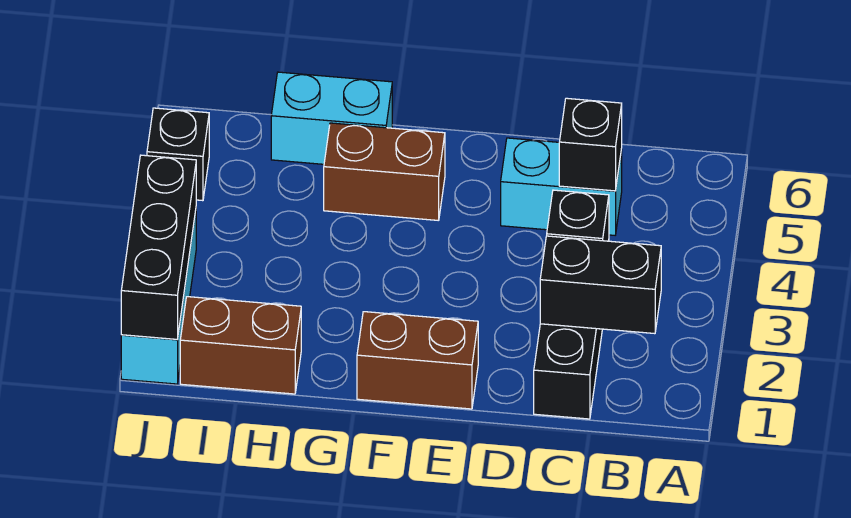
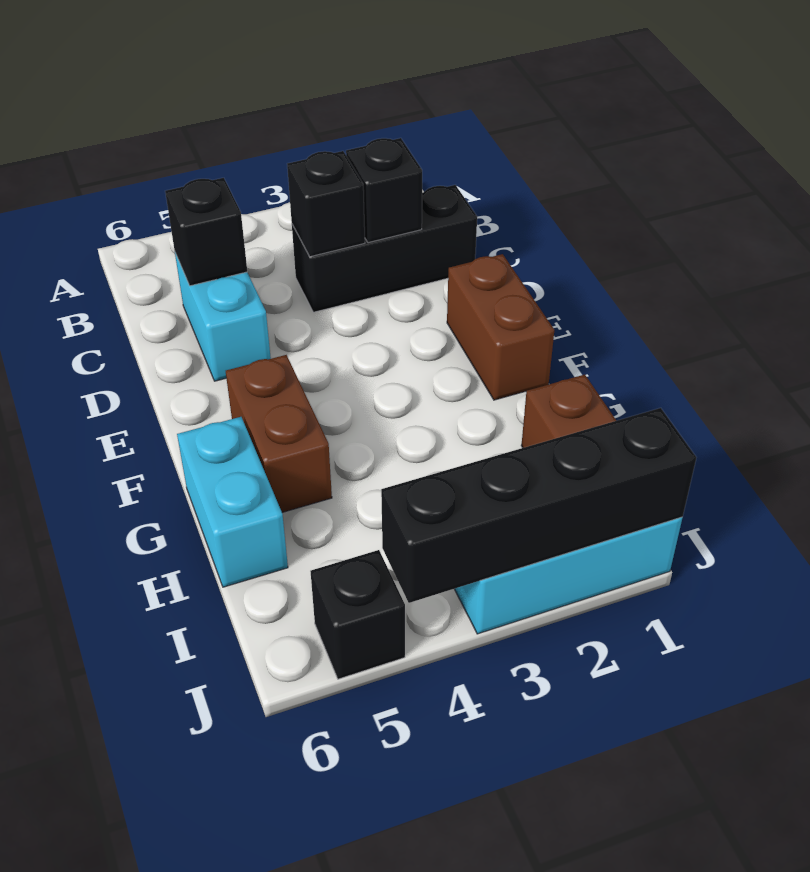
black brick B2:C2 level 2 -> black brick C2 level 2
black brick J1:J3 level 2 -> black brick J1:J4 level 2

